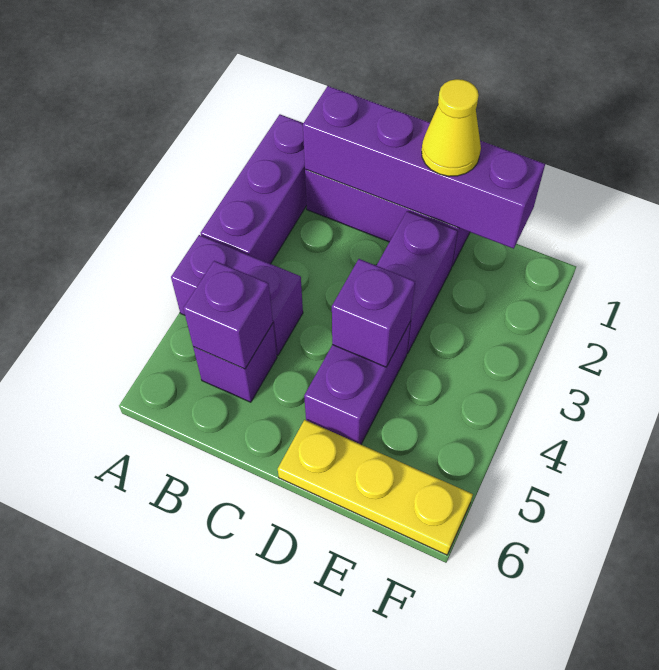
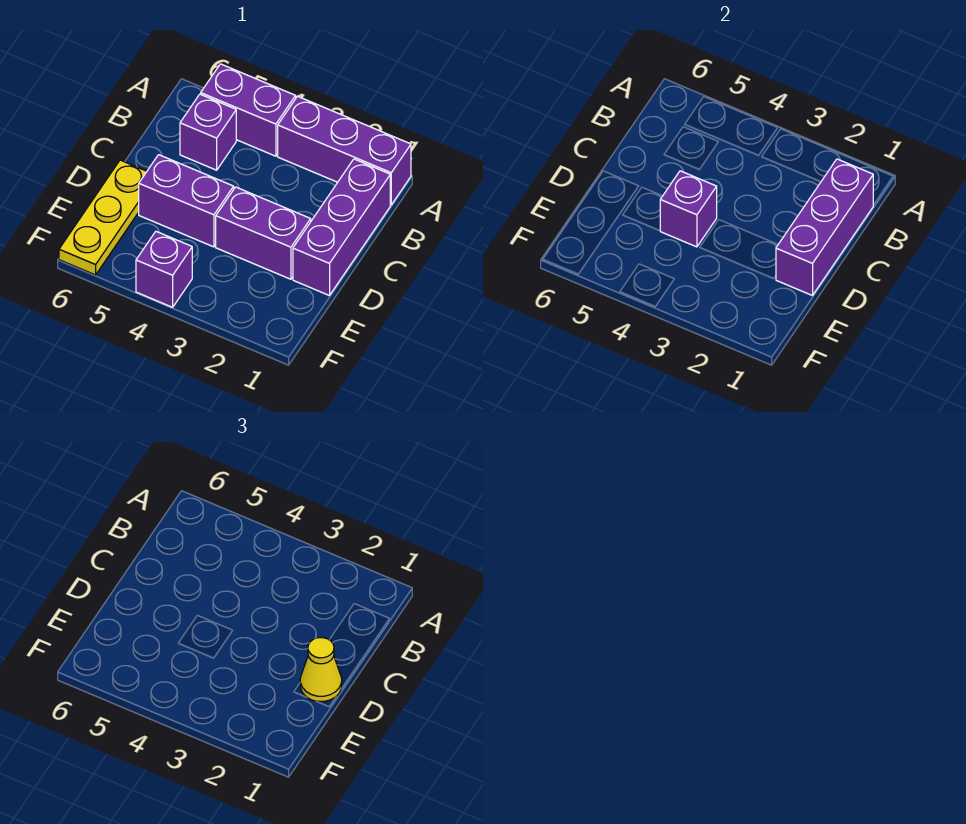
purple brick A4:B4 level 1 -> purple brick A4:A5 level 1
purple brick B1:E1 level 2 -> purple brick B1:D1 level 2
purple brick B5 level 2 -> purple brick F4 level 1

